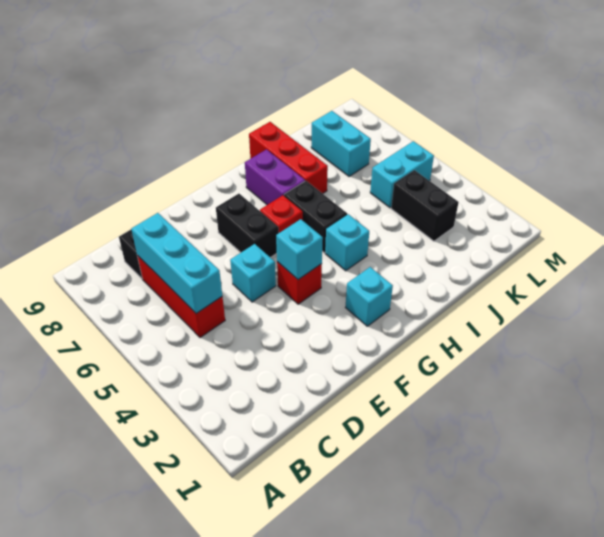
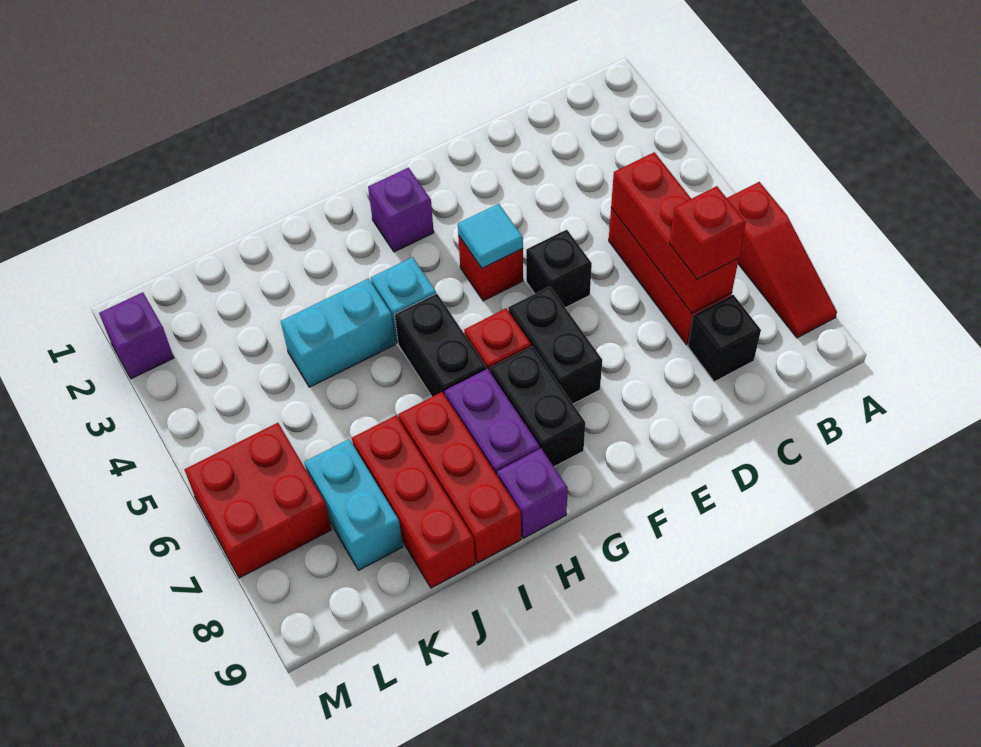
none -> red slope A6:A8 level 1 top 6
cyan brick C5:C7 level 2 -> red brick C5:C7 level 2
none -> red brick C7 level 3
cyan brick E5 level 1 -> black brick E5 level 1
cyan brick F4 level 2 -> cyan tile F4 level 2
cyan brick G2 level 1 -> purple brick G2 level 1
none -> purple brick H9 level 1
none -> red brick J7:J9 level 1
black brick K3:K4 level 1 -> black brick G7:G8 level 1
cyan brick K5:L5 level 1 -> cyan brick I4:J4 level 1
none -> red brick L6:M7 level 1
none -> purple brick M2 level 1

